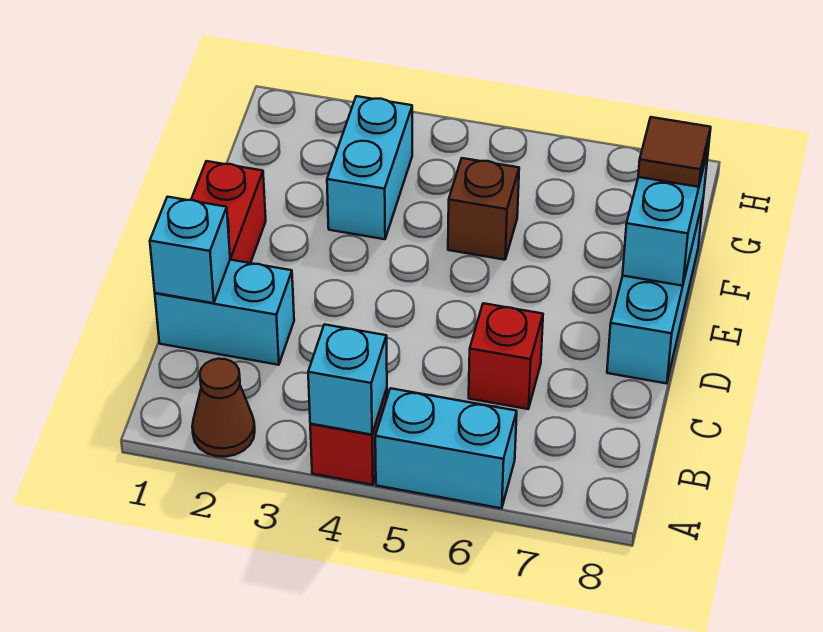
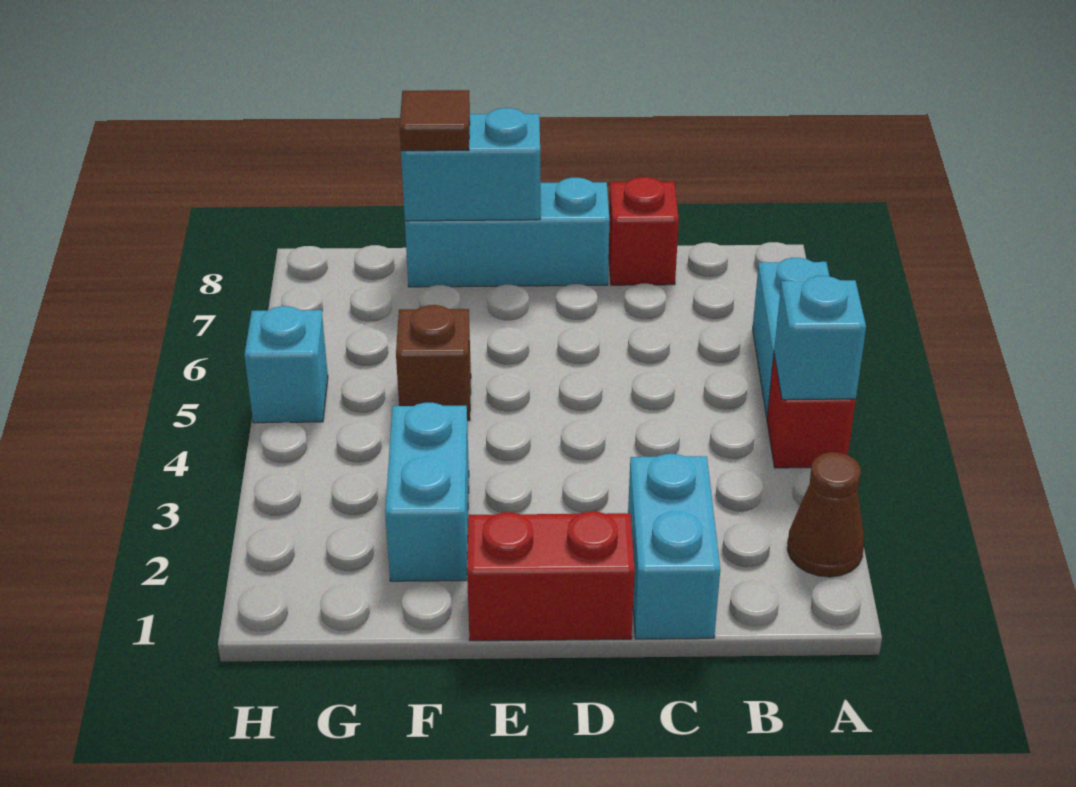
cyan brick C1 level 2 -> cyan brick H5 level 1
red brick C6 level 1 -> red brick C8 level 1
cyan brick F3:G3 level 1 -> cyan brick F2:F3 level 1

